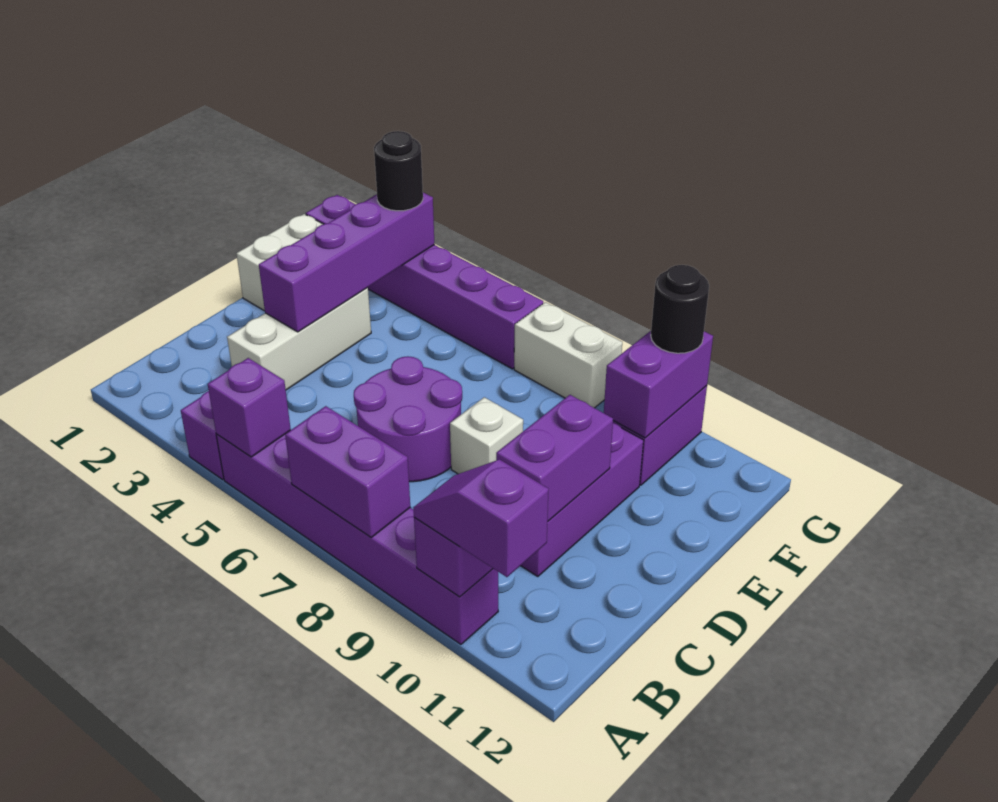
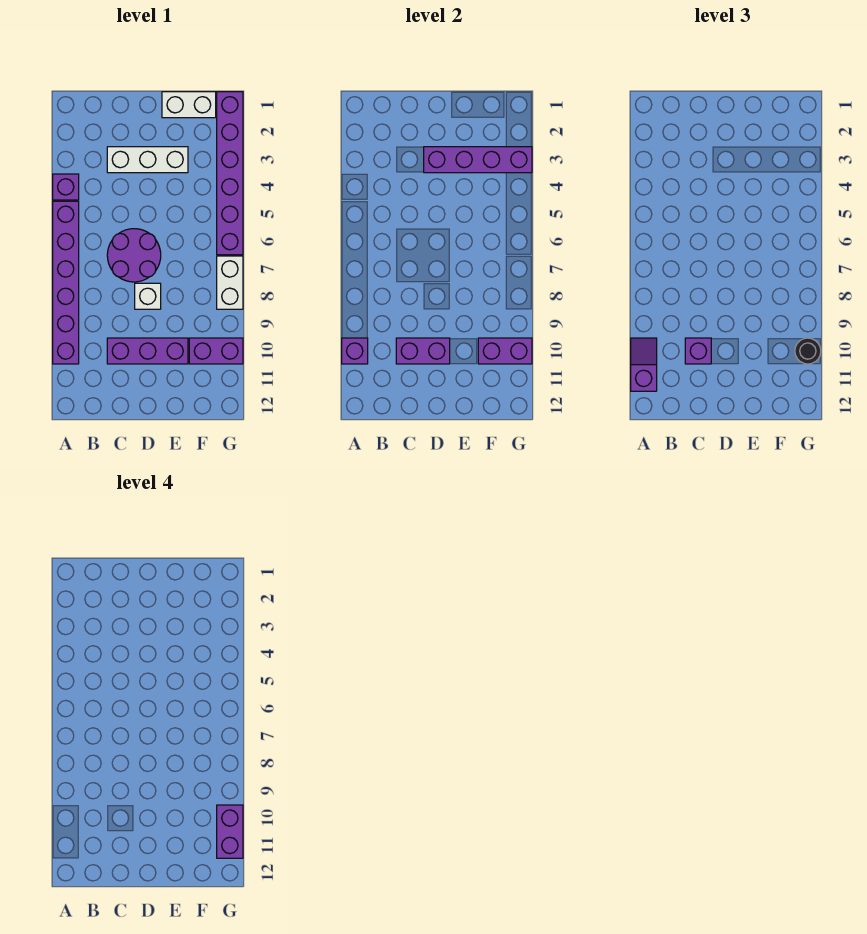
purple brick A5 level 2 -> purple brick C10 level 3
purple brick A7:A8 level 2 -> purple brick G10:G11 level 4
black round brick G3 level 3 -> none

